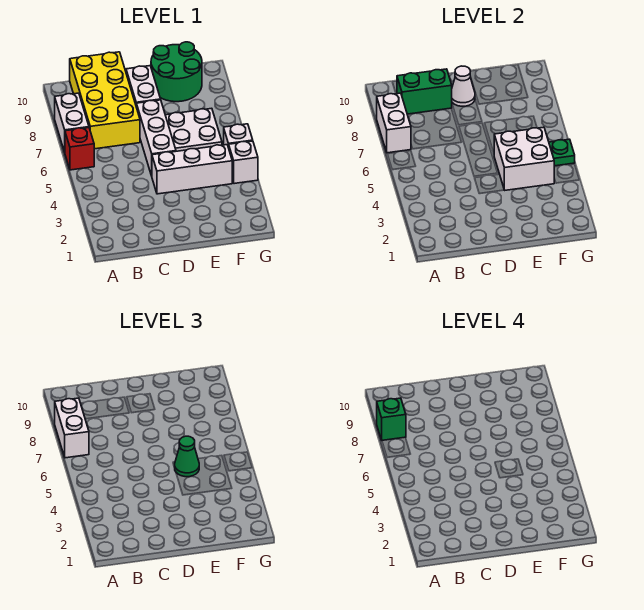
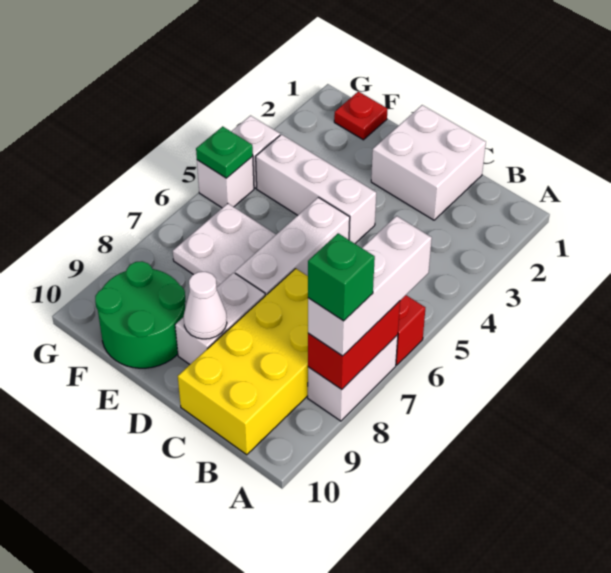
white brick A7:A8 level 2 -> red brick A7:A8 level 2
white brick A7:A8 level 3 -> white brick A6:A8 level 3
green brick B9:C9 level 2 -> none
white brick E4:F5 level 2 -> white brick C1:D2 level 1
green cone E5 level 3 -> none
none -> red plate F1 level 1

